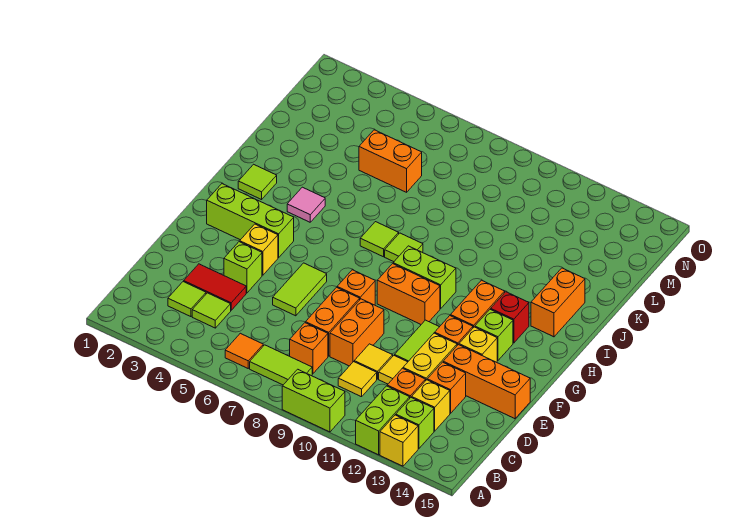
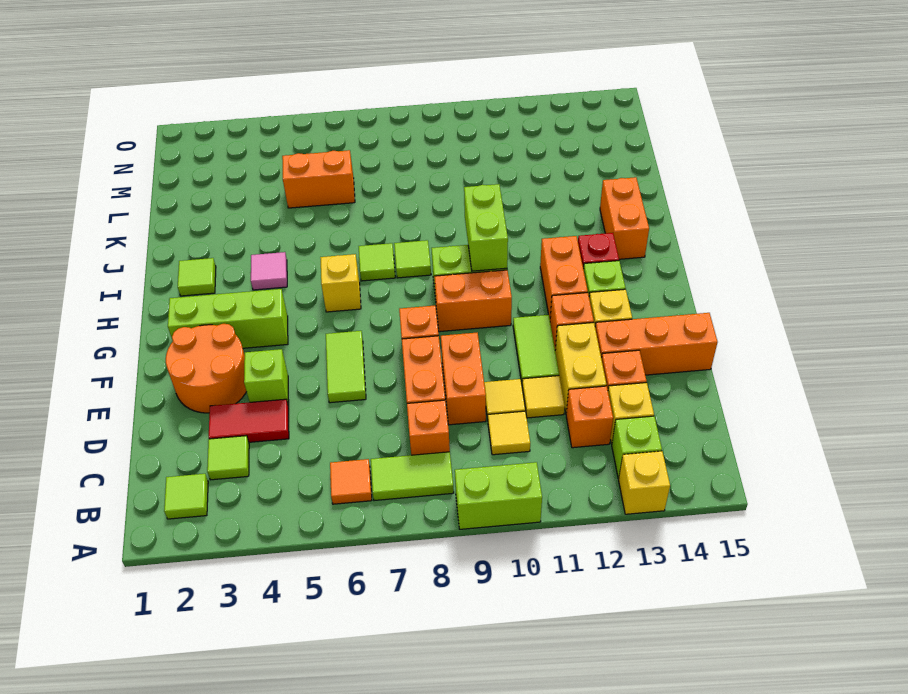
lime brick A12:B12 level 1 -> lime brick H10:I10 level 2
lime tile C4 level 1 -> lime tile B2 level 1
none -> orange round brick E2:F3 level 1
yellow brick F4 level 1 -> yellow brick H6 level 1

